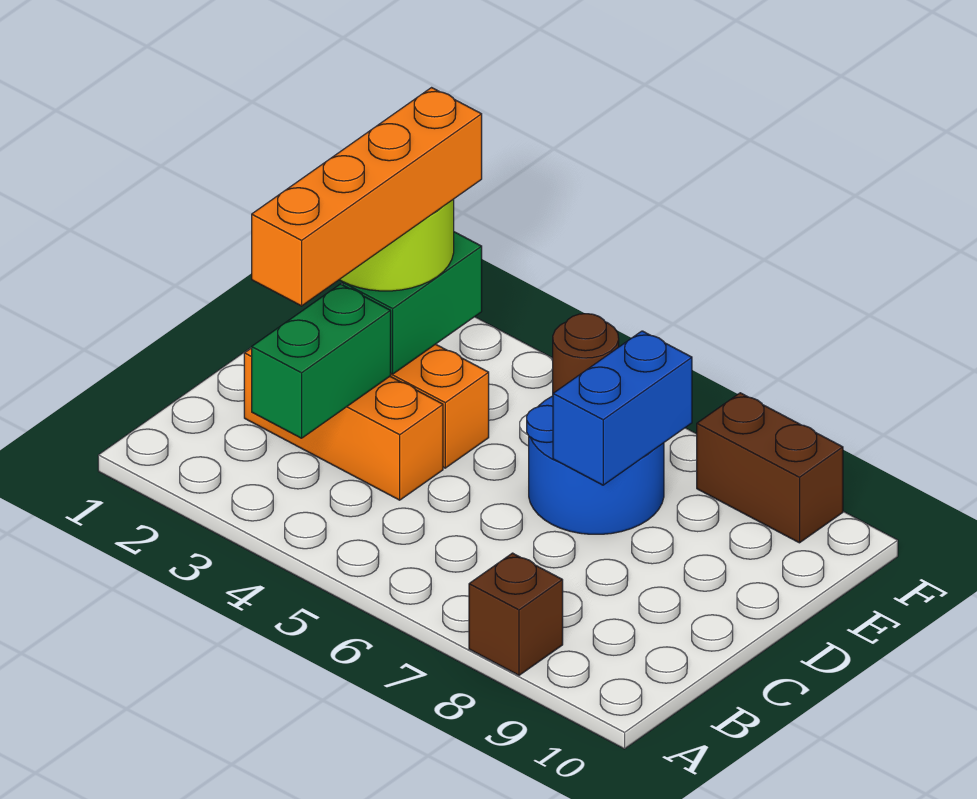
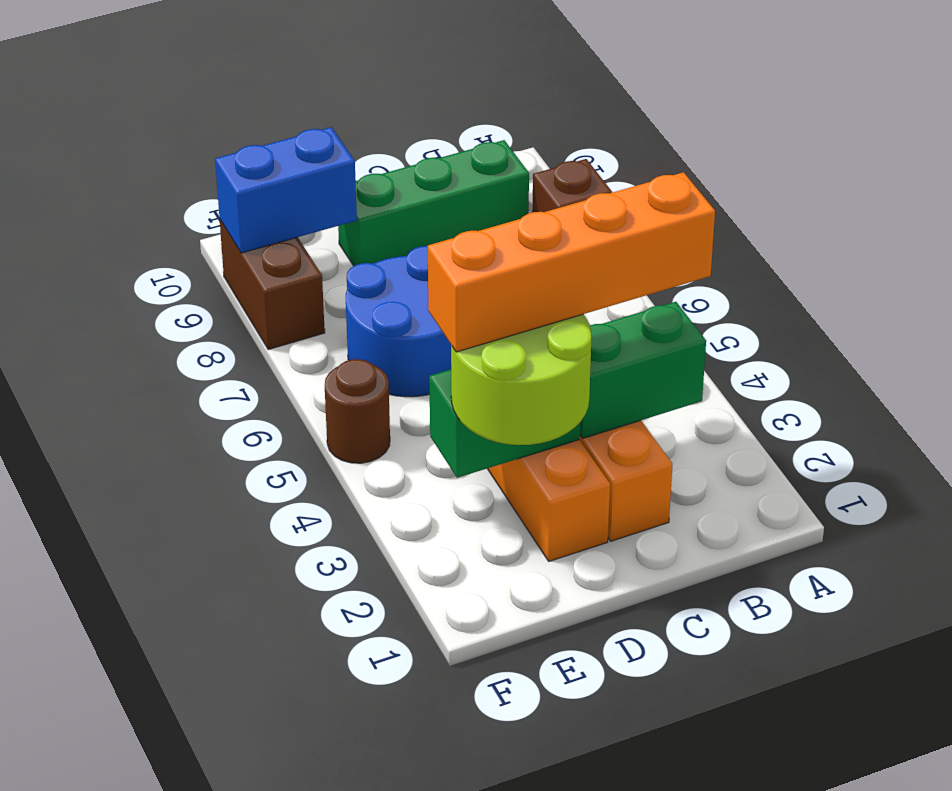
none -> green brick B9:D9 level 1
blue brick D7:E7 level 2 -> blue brick E9:F9 level 2

